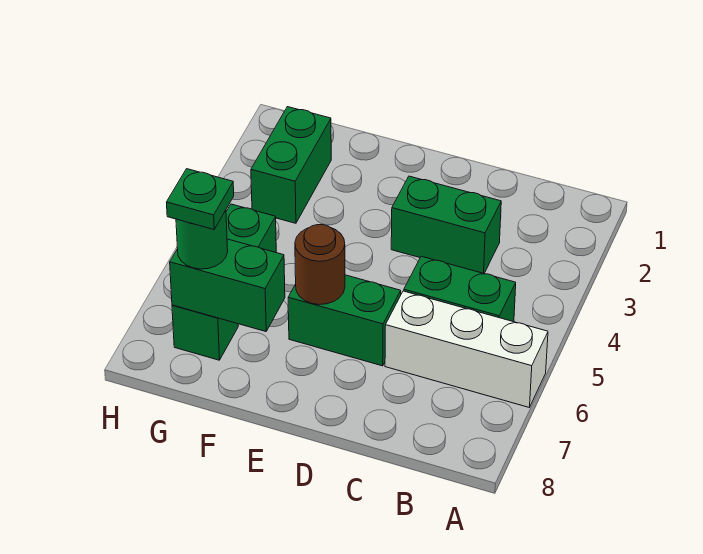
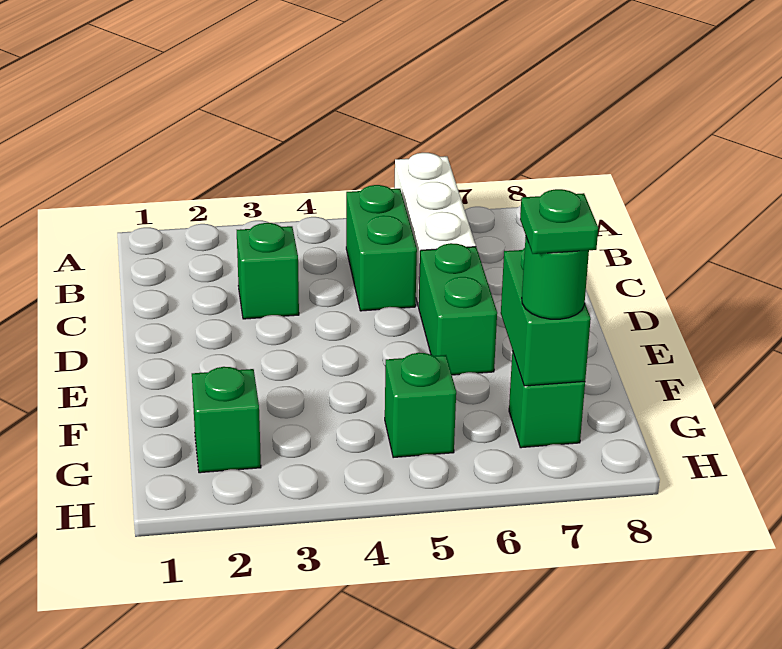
green brick C3:D3 level 1 -> green brick C3 level 1
brown round brick E6 level 2 -> none
green brick G2:G3 level 1 -> green brick G2 level 1

